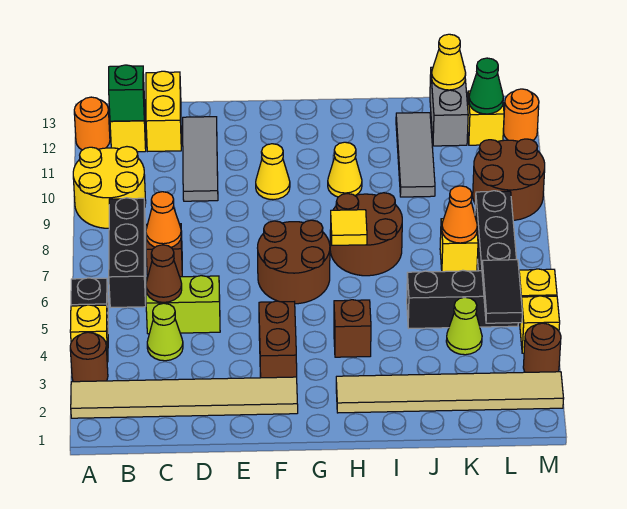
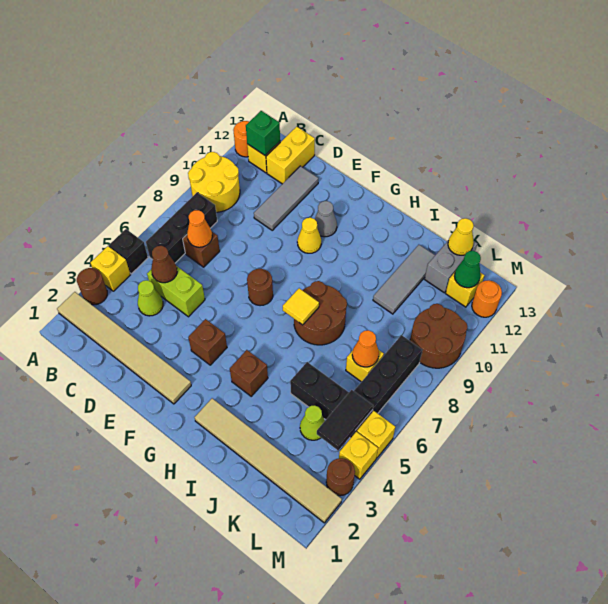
brown brick F3:F4 level 1 -> brown brick F4 level 1
brown round brick F6:G7 level 1 -> brown round brick F7 level 1
none -> grey cone F11 level 1
yellow cone H10 level 1 -> none

